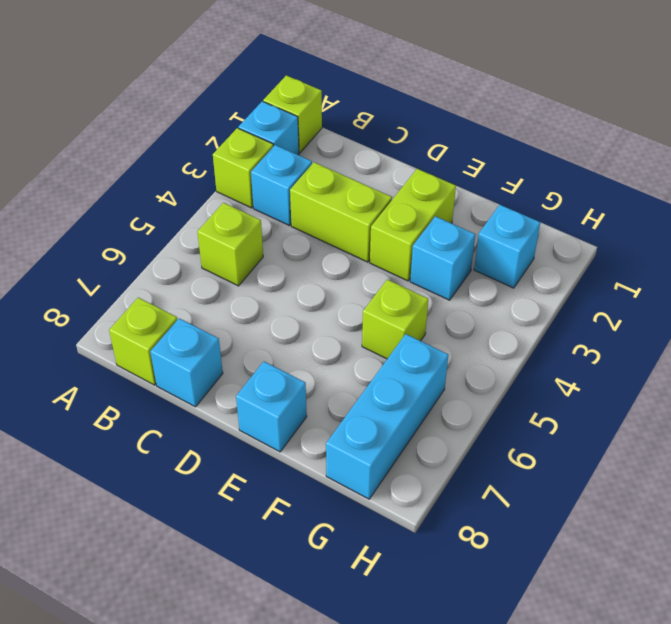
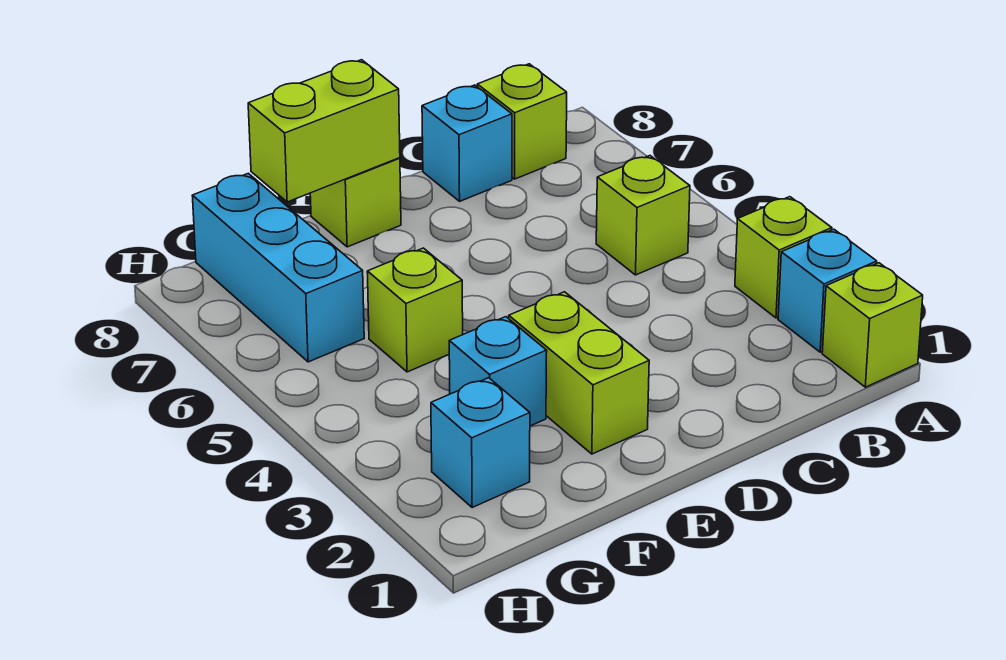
cyan brick B3 level 1 -> none
lime brick C3:D3 level 1 -> lime brick E8:F8 level 2
cyan brick E8 level 1 -> lime brick E8 level 1

